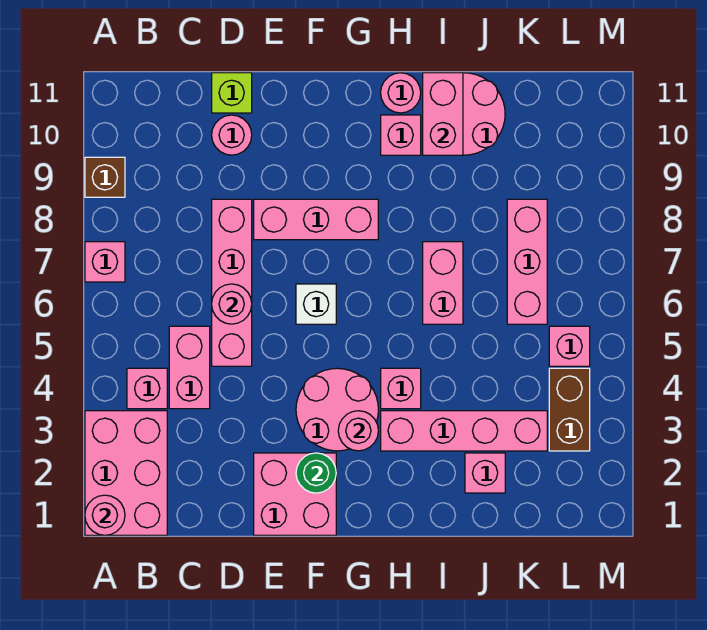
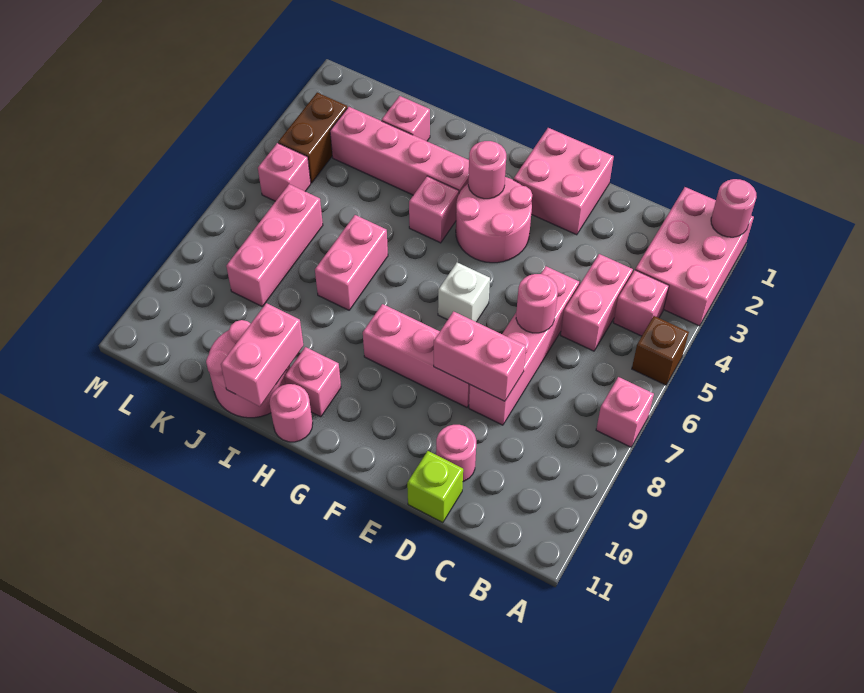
brown brick A9 level 1 -> brown brick A5 level 1
none -> pink brick D8:E8 level 2
green round brick F2 level 2 -> none

